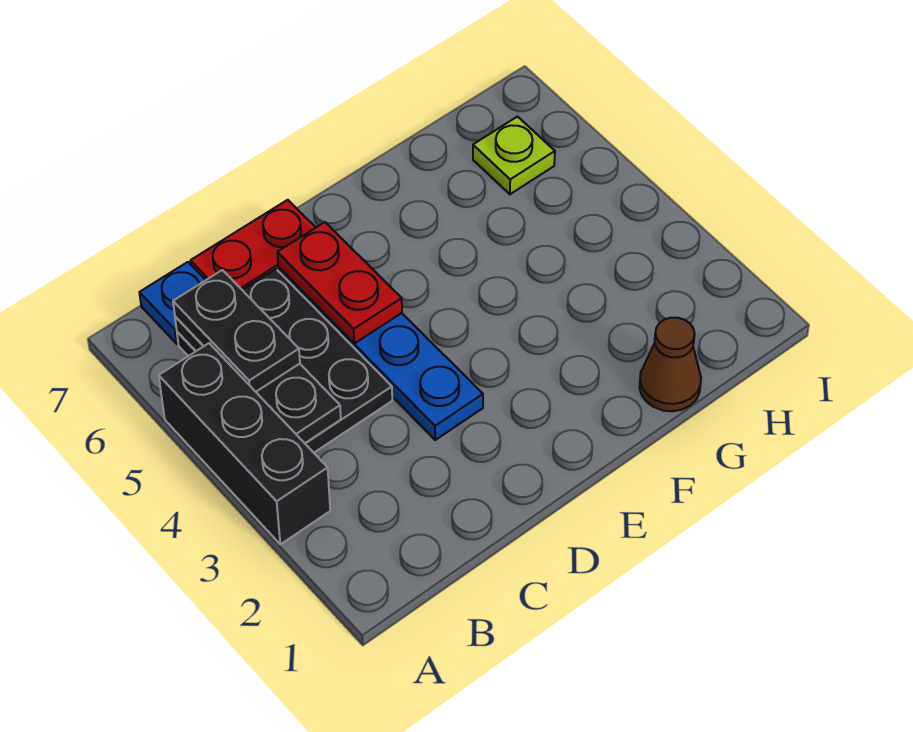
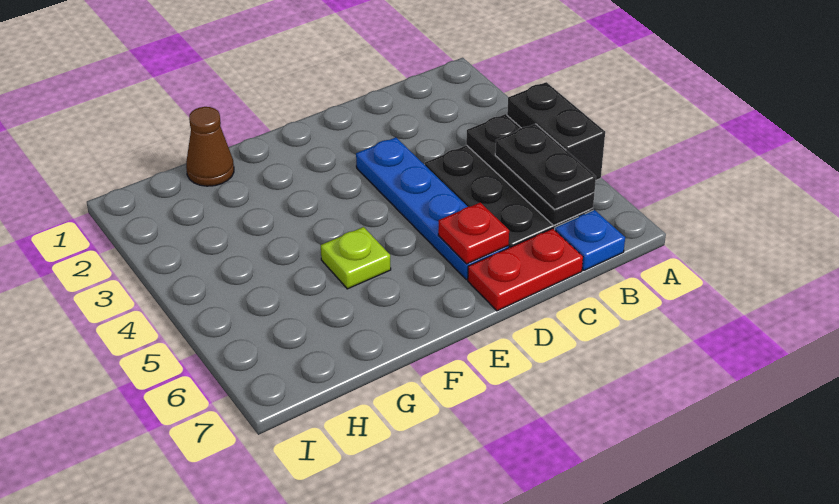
black brick A3:A5 level 1 -> black brick A4:A5 level 1
red plate D5:D6 level 2 -> red plate D6 level 2
lime plate H6 level 1 -> lime plate F5 level 1

